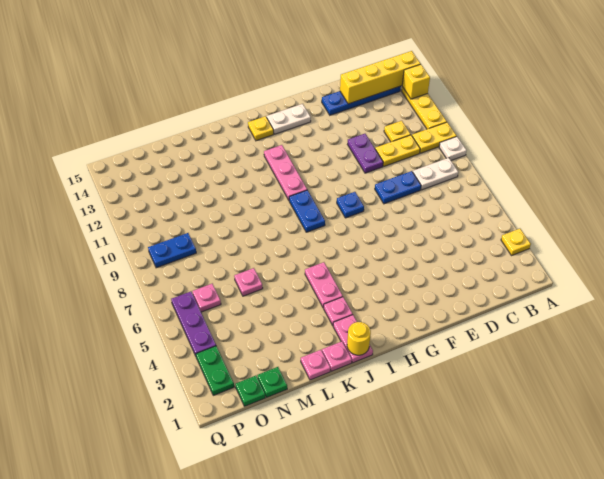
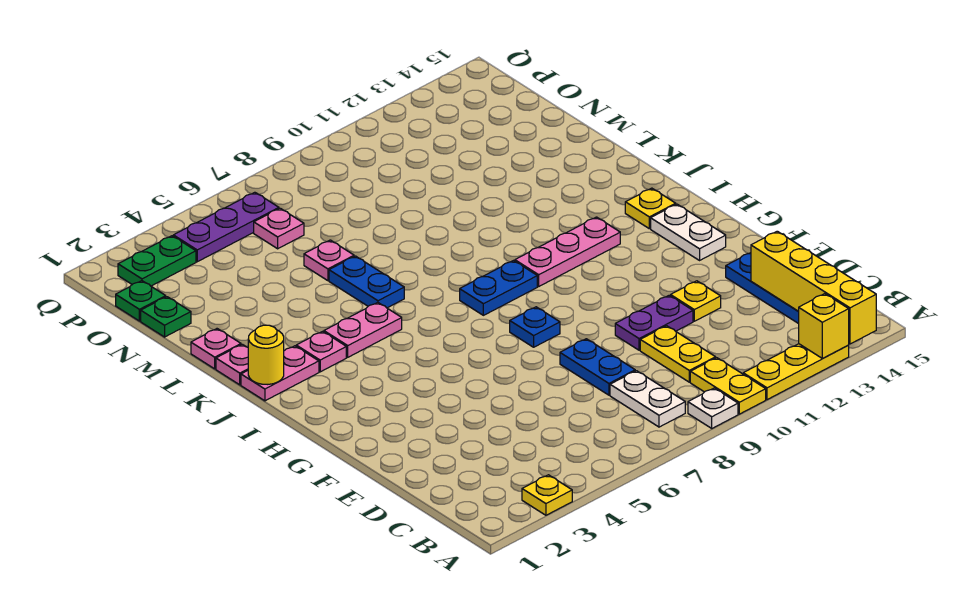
yellow plate C11 level 1 -> yellow plate E12 level 1
blue plate O9:P9 level 1 -> blue plate K6:L6 level 1

